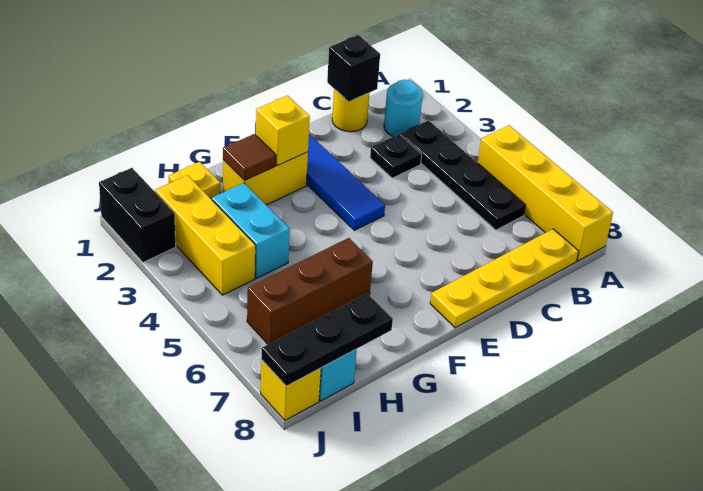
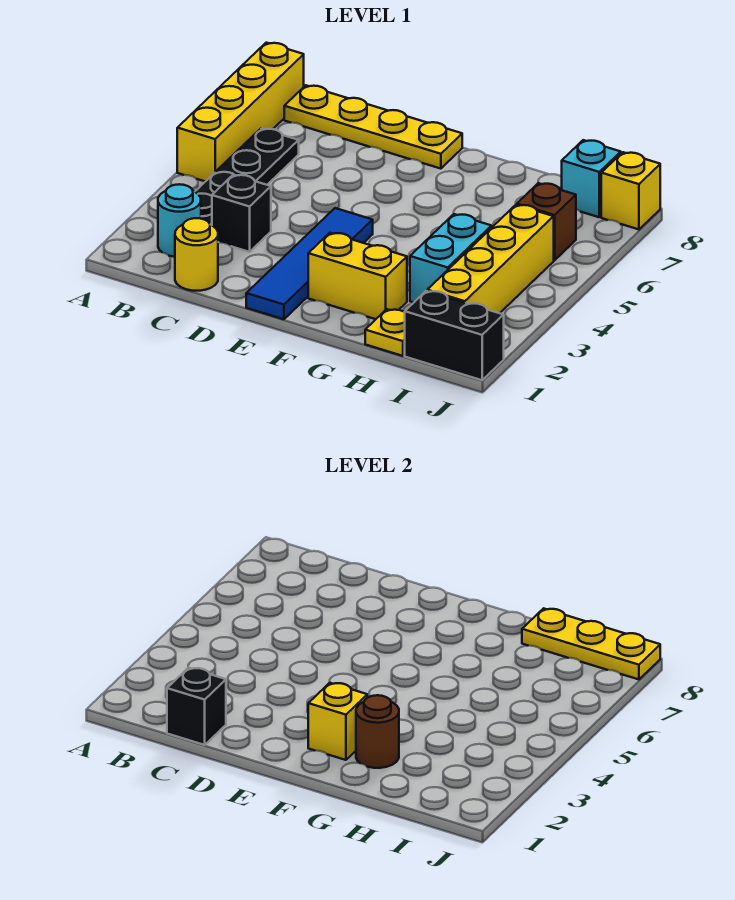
black plate C3 level 1 -> black brick C3 level 1
brown tile G2 level 2 -> brown round brick G2 level 2
brown brick G6:I6 level 1 -> brown brick I6 level 1
black plate H8:J8 level 2 -> yellow plate H8:J8 level 2
yellow brick I2:I4 level 1 -> yellow brick I2:I5 level 1
black brick J1:J2 level 1 -> black brick I1:J1 level 1

